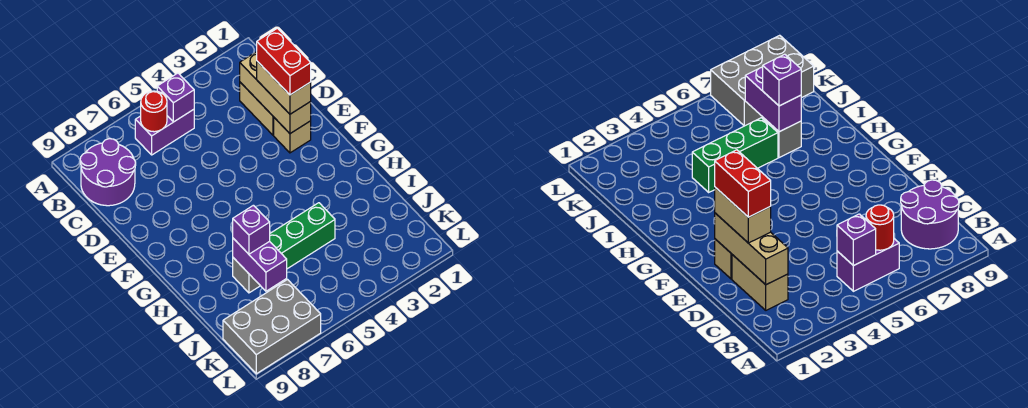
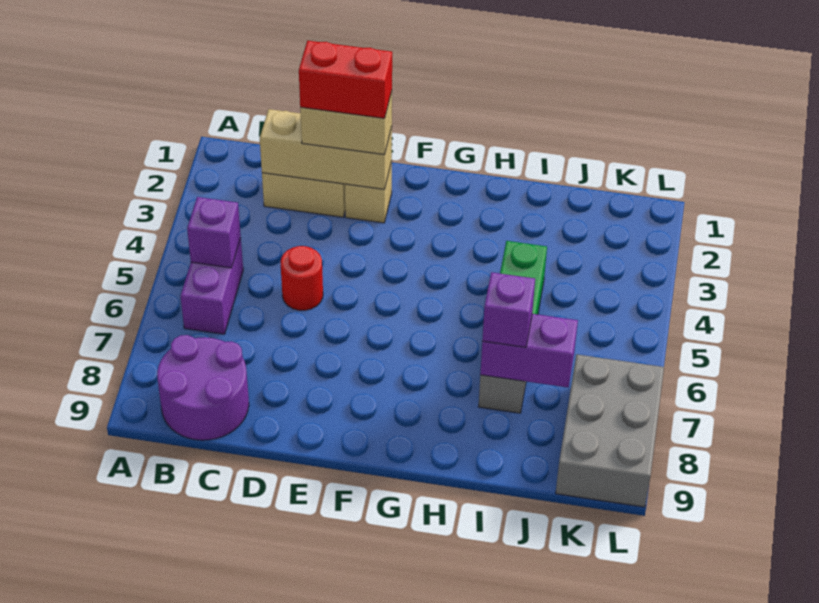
red round brick B6 level 2 -> red round brick D5 level 1

